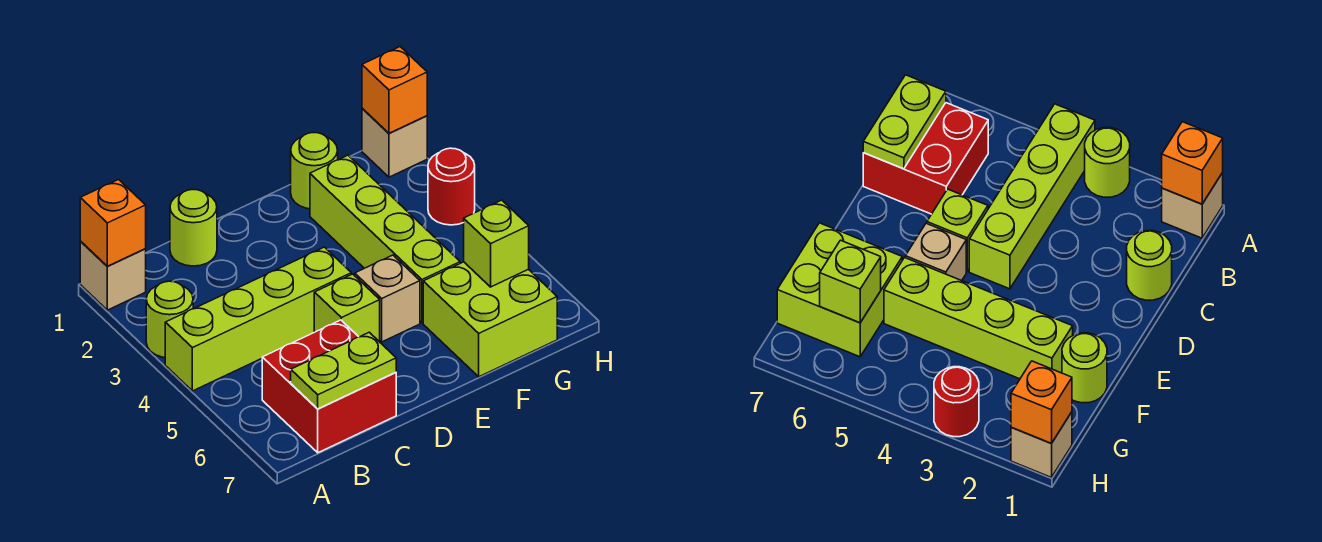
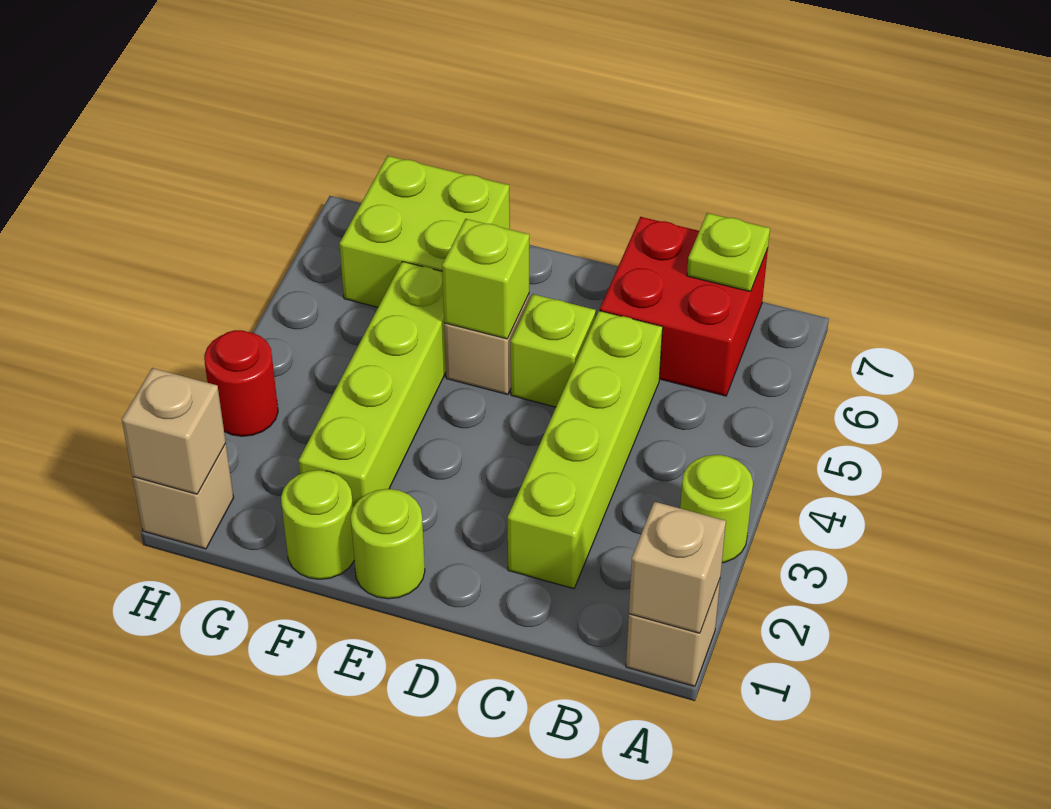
orange brick A1 level 2 -> tan brick A1 level 2
lime brick A4:D4 level 1 -> lime brick C2:C5 level 1
lime plate B7:C7 level 2 -> lime plate B7 level 2
lime round brick C1 level 1 -> lime round brick E1 level 1
lime brick G6 level 2 -> lime brick E5 level 2
orange brick H1 level 2 -> tan brick H1 level 2

